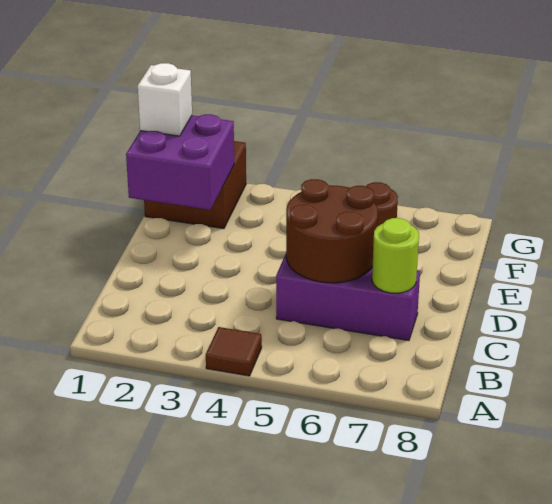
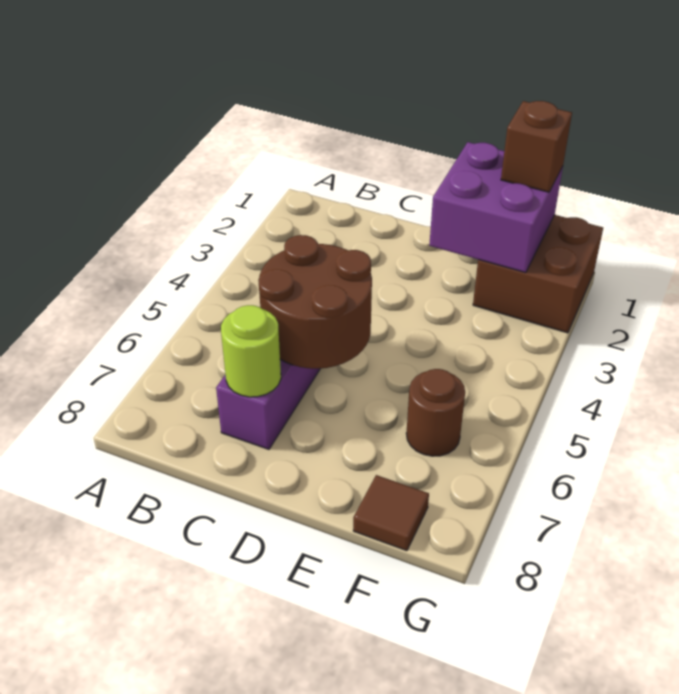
brown tile A4 level 1 -> brown tile F8 level 1
white brick F1 level 3 -> brown brick F1 level 3

